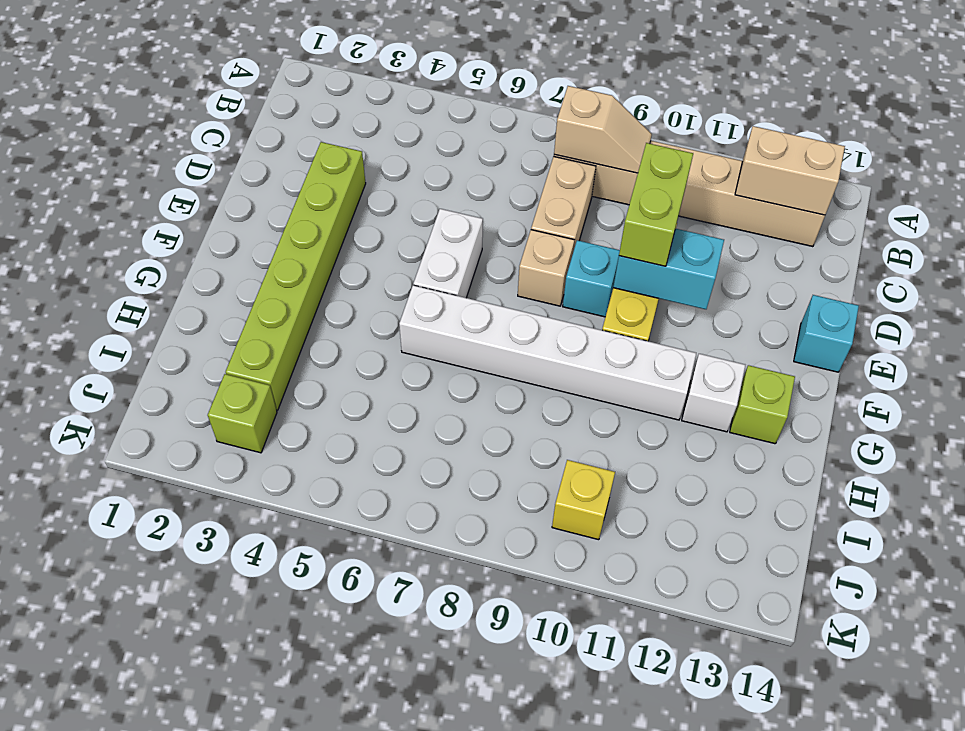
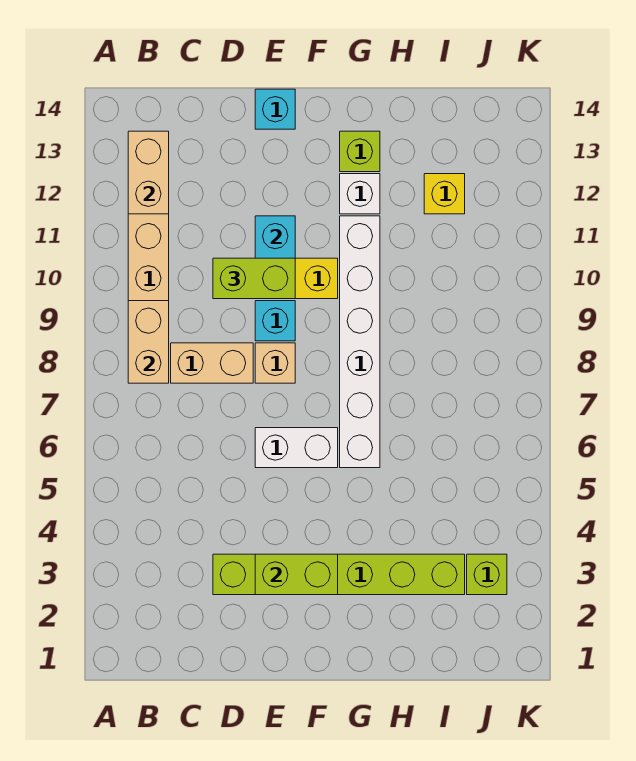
tan slope B8:B9 level 2 top 8 -> tan brick B8:B9 level 2
none -> lime brick E3:F3 level 2
yellow brick J10 level 1 -> yellow brick I12 level 1

